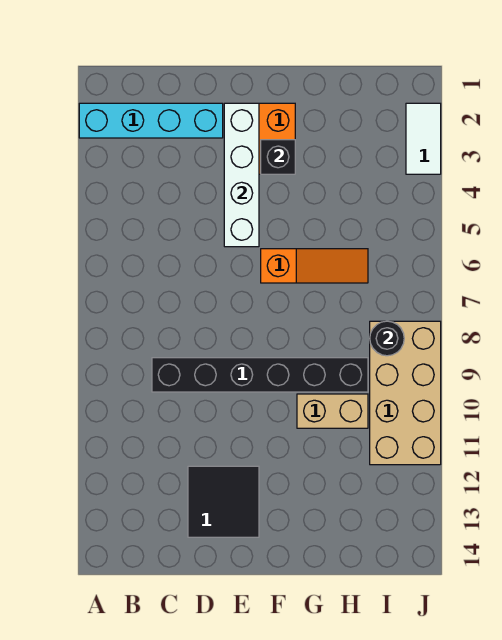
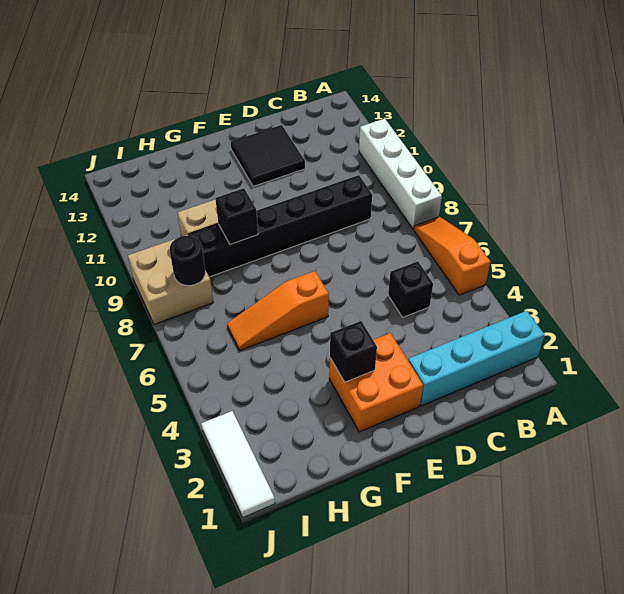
none -> orange slope A5:A7 level 1 top 5
none -> black brick C5 level 1
white brick E2:E5 level 2 -> white brick A8:A11 level 1
none -> black brick G9 level 2
tan brick I8:J11 level 1 -> tan brick I8:J9 level 1
white tile J2:J3 level 1 -> white tile J1:J3 level 1

